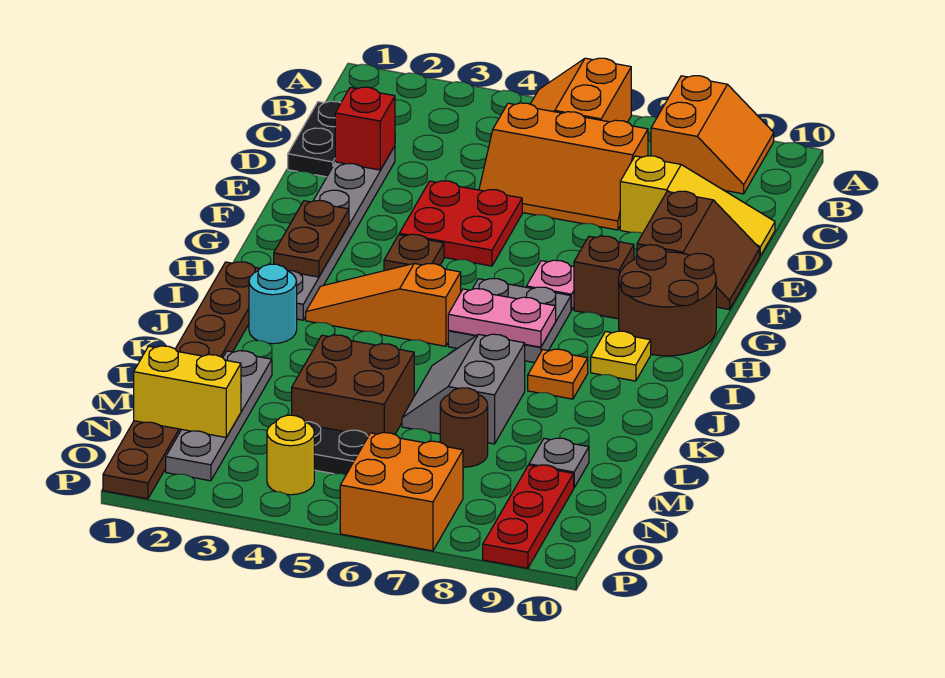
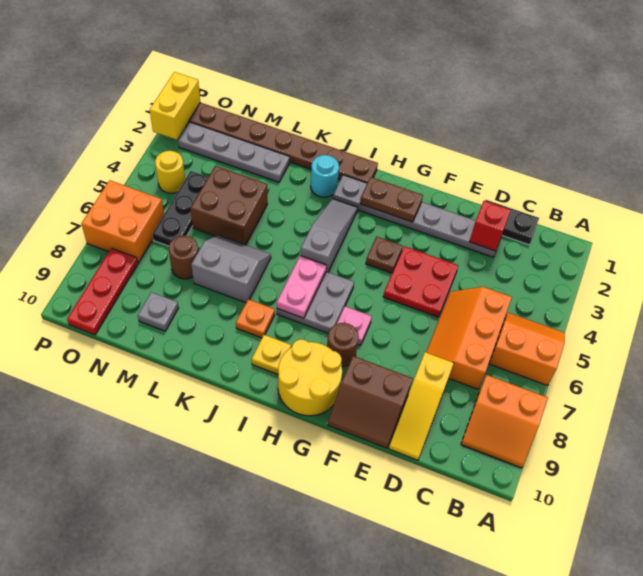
brown brick G8 level 1 -> brown round brick G8 level 1
brown round brick G9:H10 level 1 -> yellow round brick G9:H10 level 1
orange slope I3:I5 level 1 top 5 -> grey slope I3:I5 level 1 top 5
yellow brick N1:N2 level 2 -> yellow brick P1:P2 level 2
red plate N9:P9 level 1 -> red plate O8:O10 level 1

